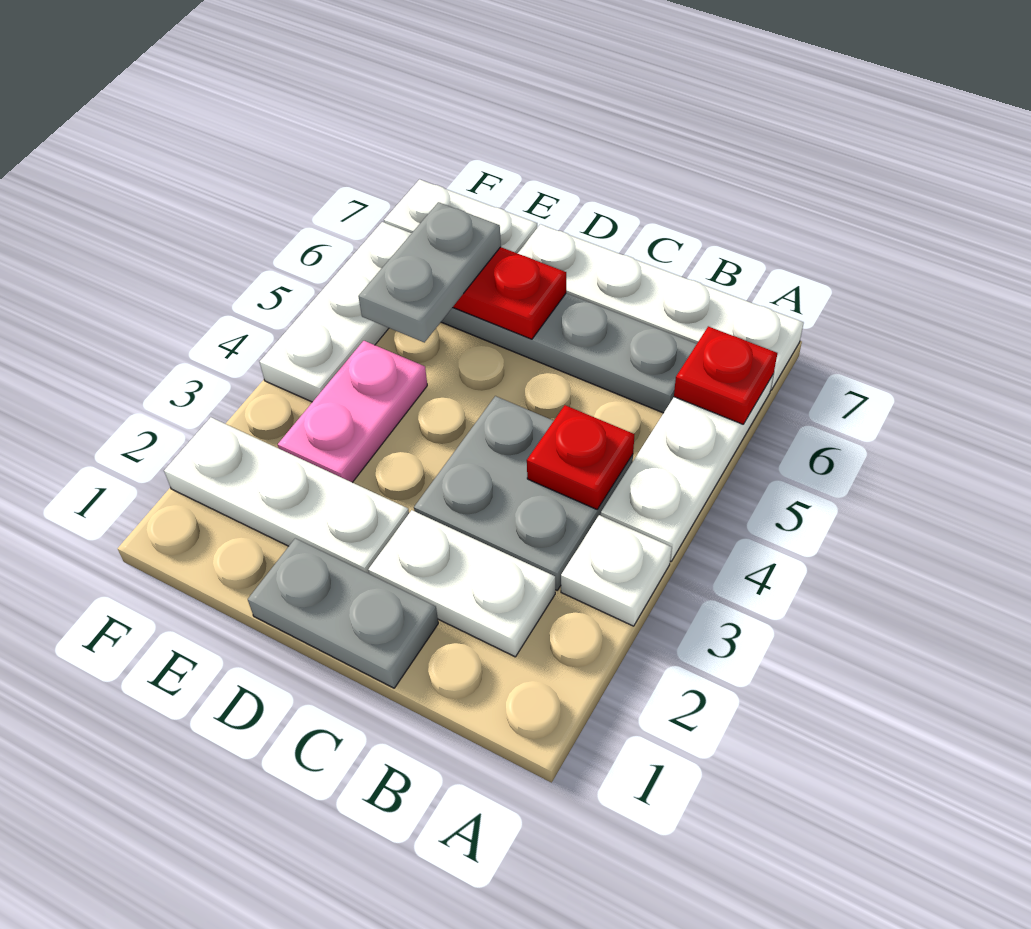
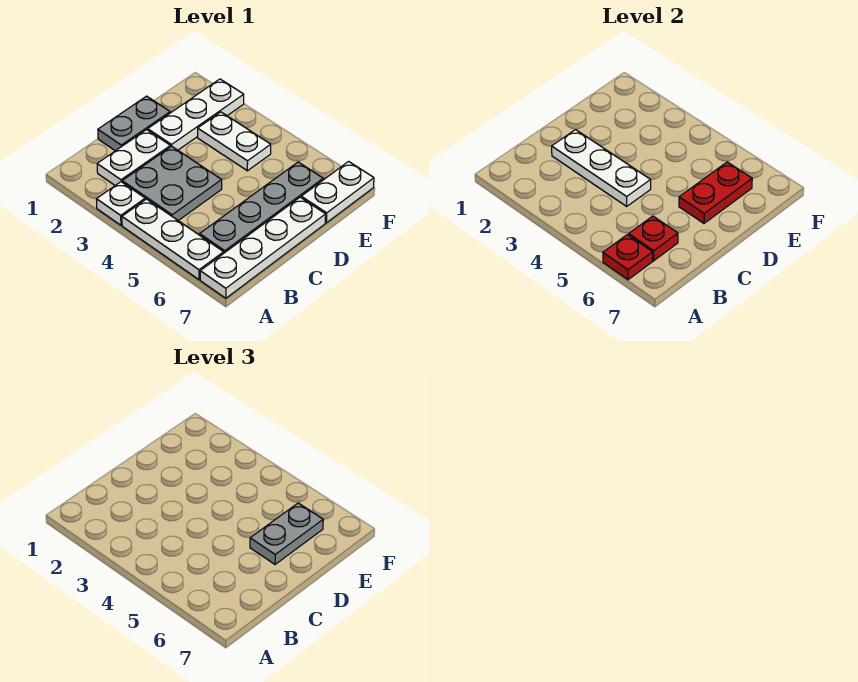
red plate B4 level 2 -> red plate B6 level 2
pink plate E3:E4 level 1 -> white plate E3:E4 level 1
grey plate E5:E6 level 3 -> grey plate D6:E6 level 3
white plate F4:F6 level 1 -> white plate C2:C4 level 2

